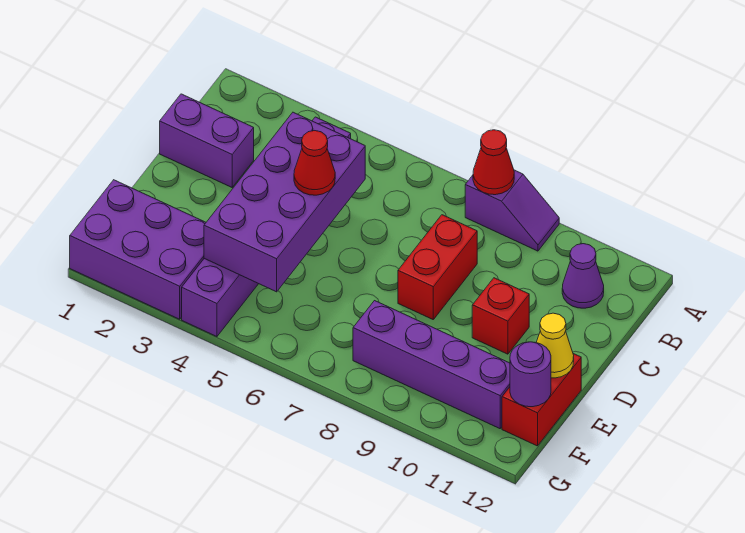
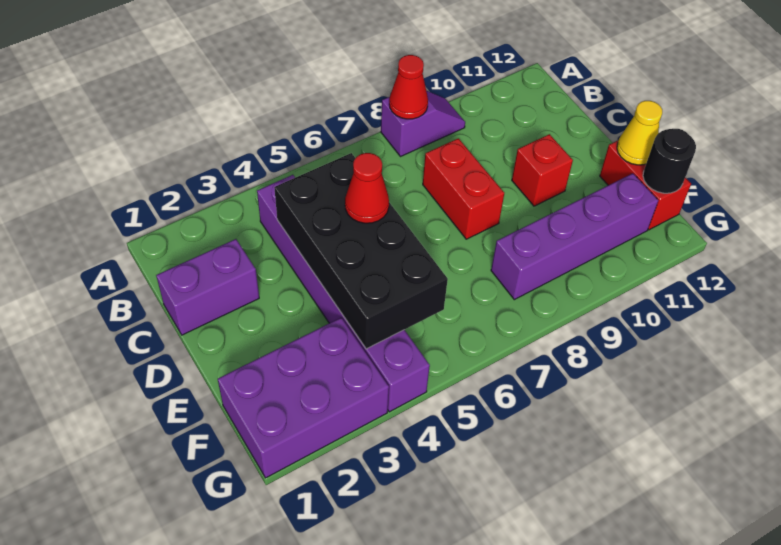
purple cone B11 level 1 -> none
purple brick C4:F5 level 2 -> black brick C4:F5 level 2
purple round brick F12 level 2 -> black round brick F12 level 2

